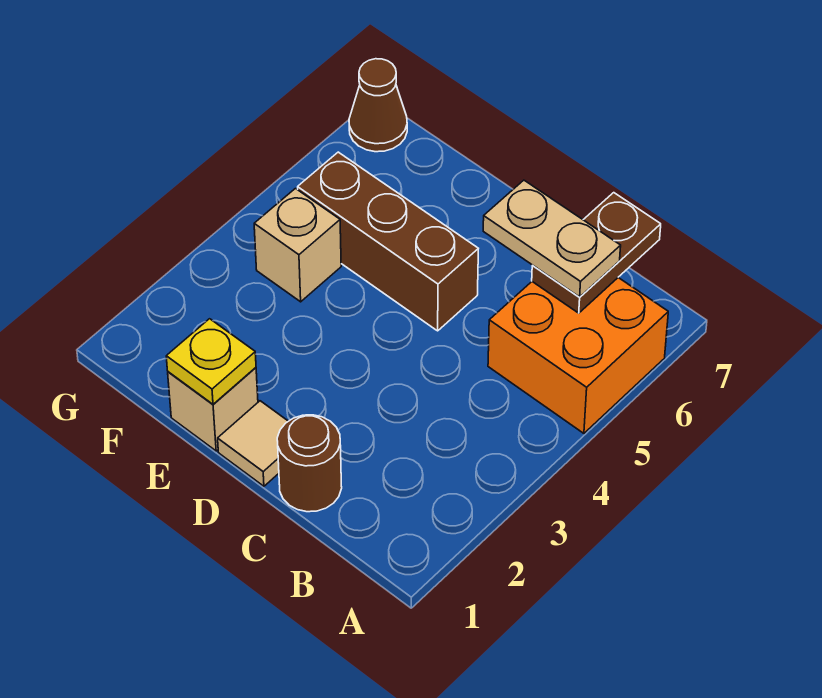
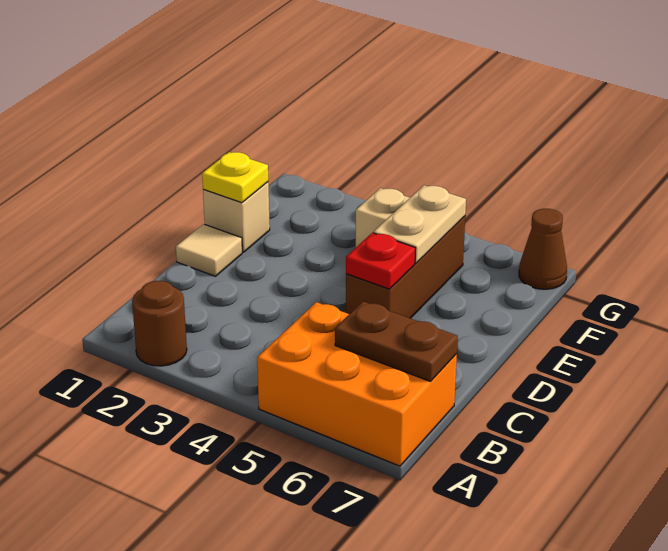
orange brick A5:B6 level 1 -> orange brick A5:B7 level 1
tan plate B6:C6 level 3 -> tan plate E5:F5 level 2
brown round brick C1 level 1 -> brown round brick A2 level 1
none -> red plate D5 level 2

